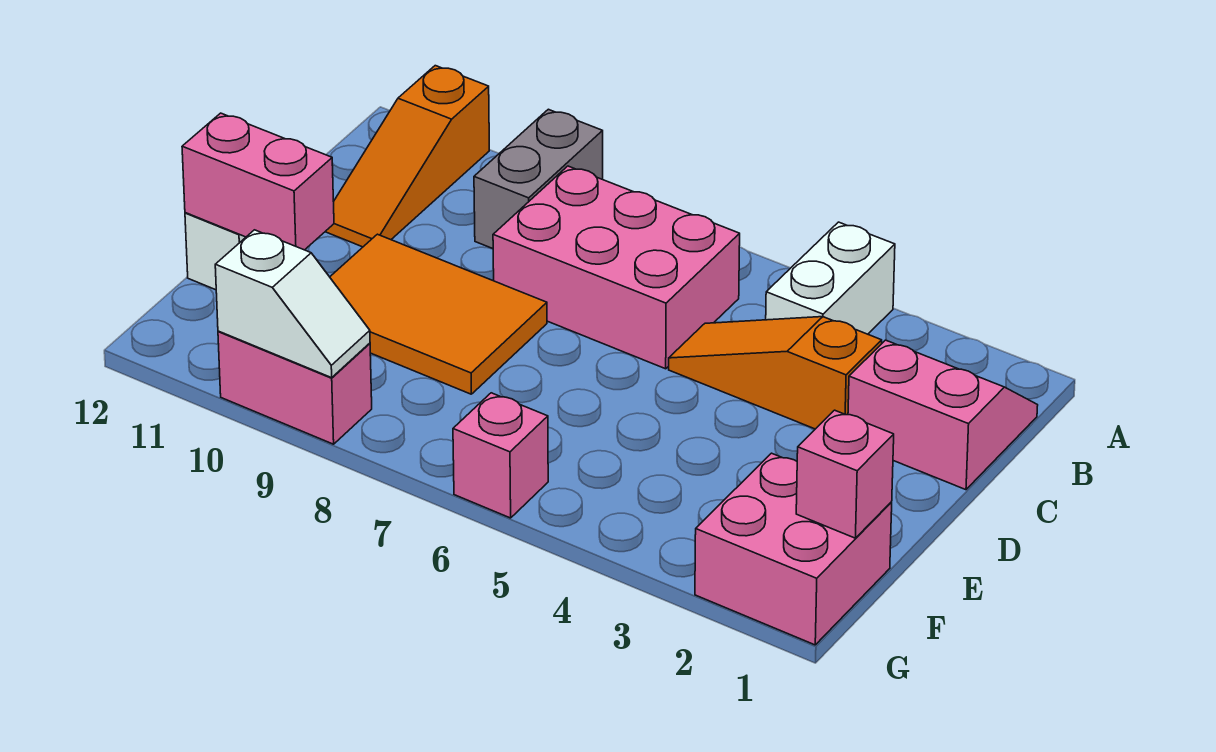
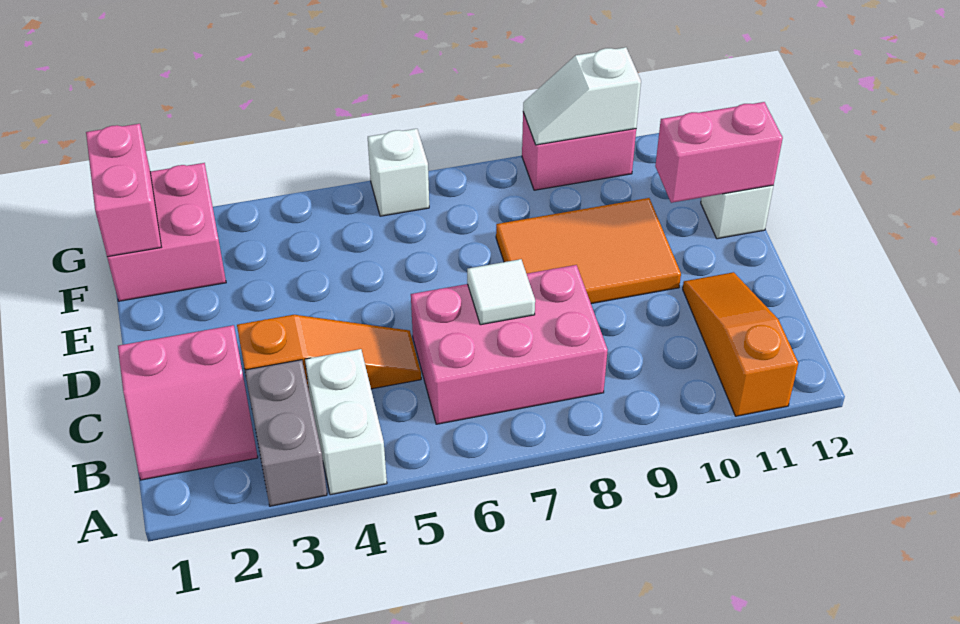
grey brick A9:B9 level 1 -> grey brick A3:B3 level 1
none -> white tile C7 level 2
pink brick F1 level 2 -> pink brick F1:G1 level 2
pink brick G6 level 1 -> white brick G6 level 1

